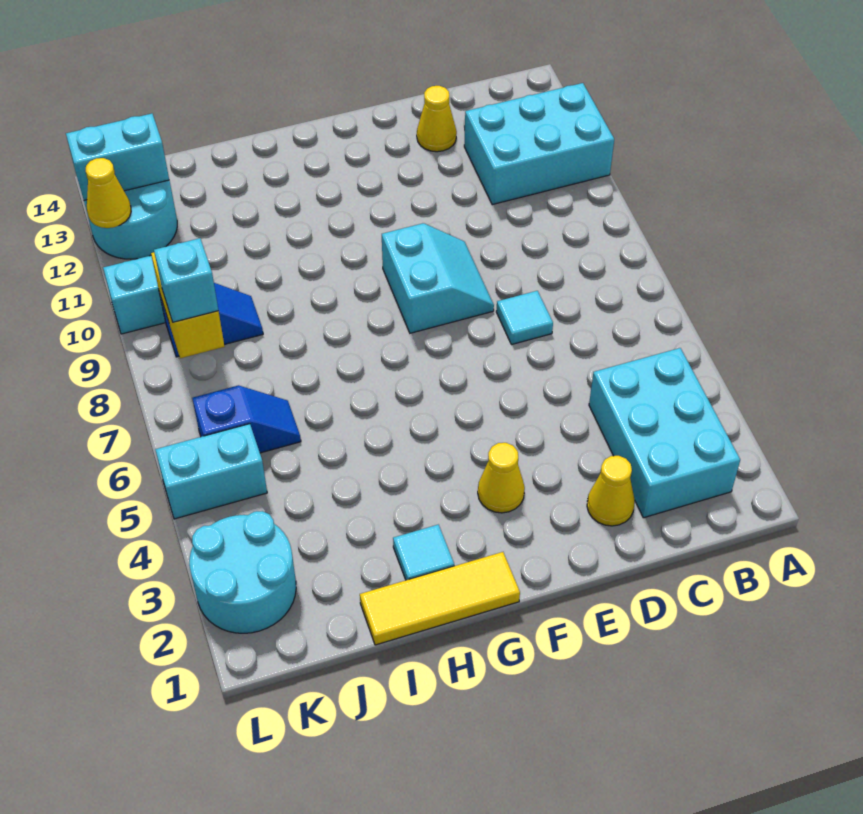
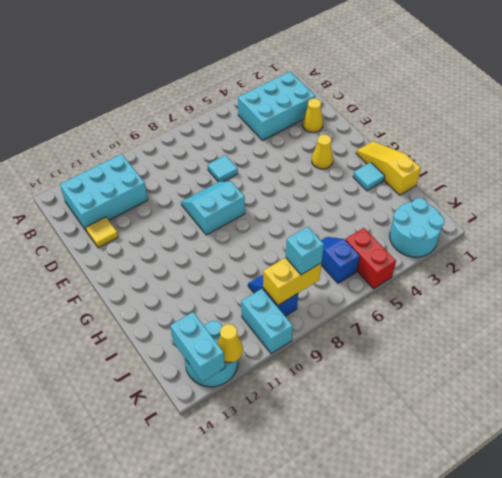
cyan brick A11:C12 level 1 -> cyan brick B11:C13 level 1
yellow cone D13 level 1 -> yellow tile D13 level 1
yellow tile G1:I1 level 1 -> yellow slope G1:I1 level 1 top I
cyan brick K5:L5 level 1 -> red brick K5:L5 level 1

